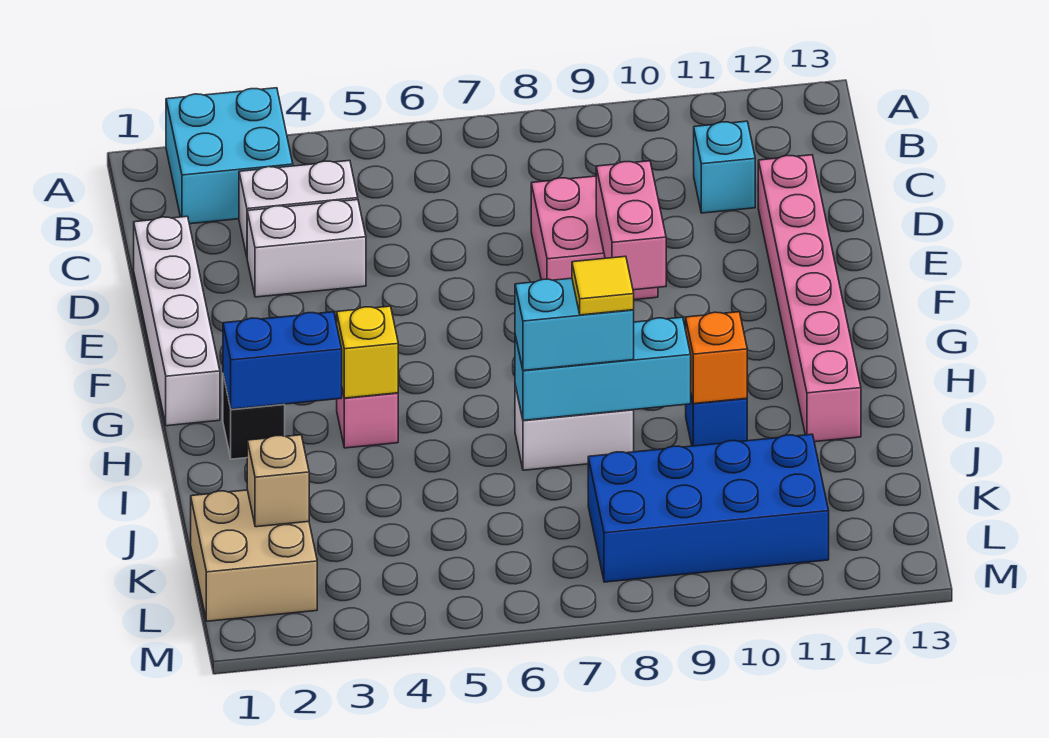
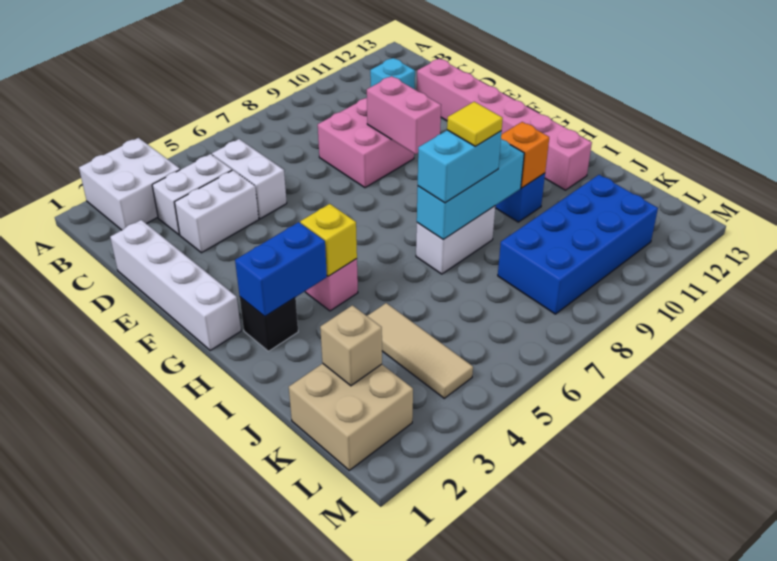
cyan brick A2:B3 level 1 -> white brick A2:B3 level 1
none -> white brick C5:D5 level 1
none -> tan tile J4:L4 level 1

